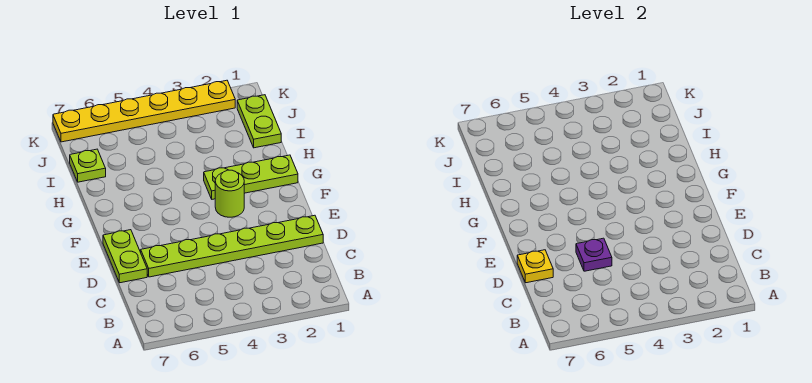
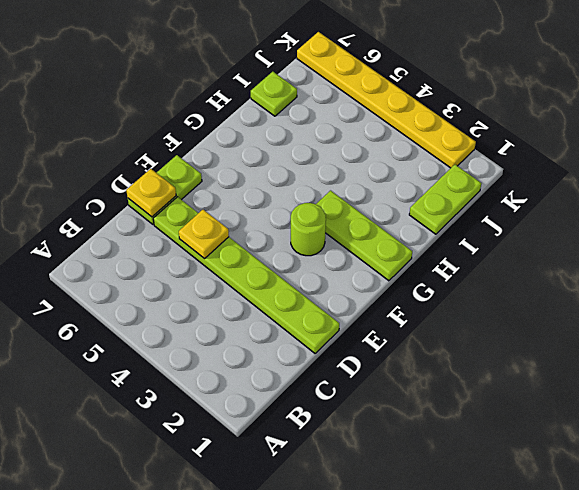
purple plate D5 level 2 -> yellow plate D5 level 2

